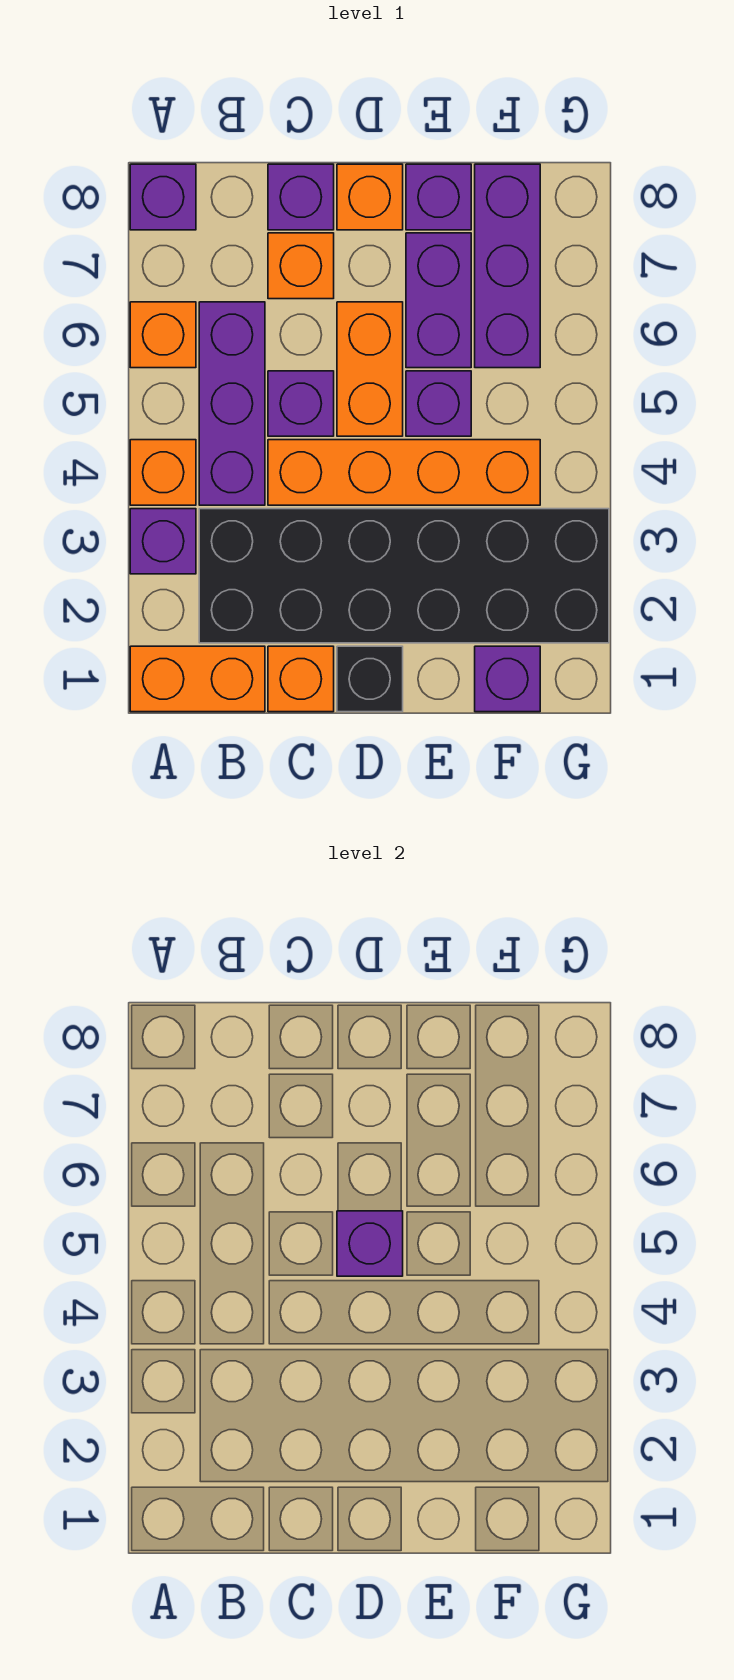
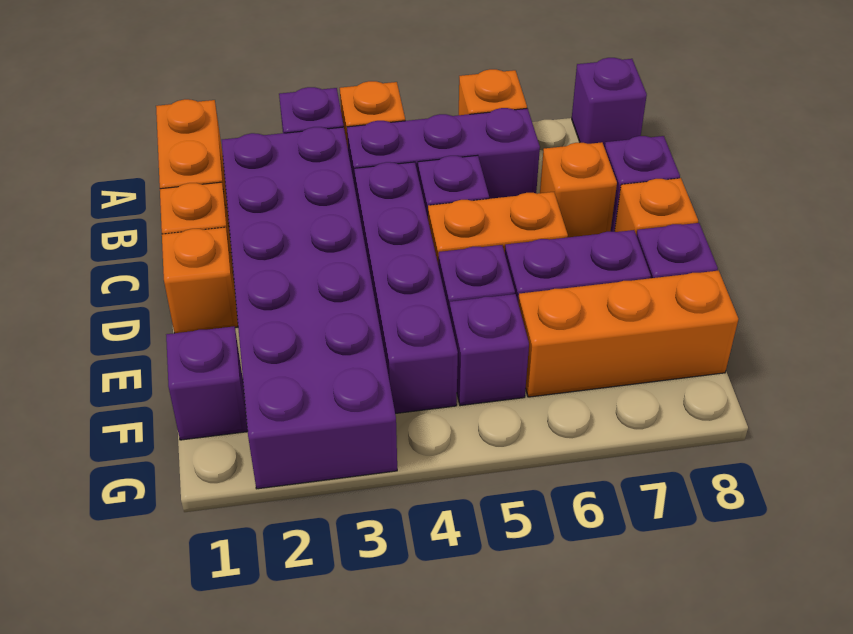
black brick B2:G3 level 1 -> purple brick B2:G3 level 1
orange brick C4:F4 level 1 -> purple brick C4:F4 level 1
black brick D1 level 1 -> orange brick D1 level 1
purple brick D5 level 2 -> purple brick F5 level 1
purple brick F6:F8 level 1 -> orange brick F6:F8 level 1

